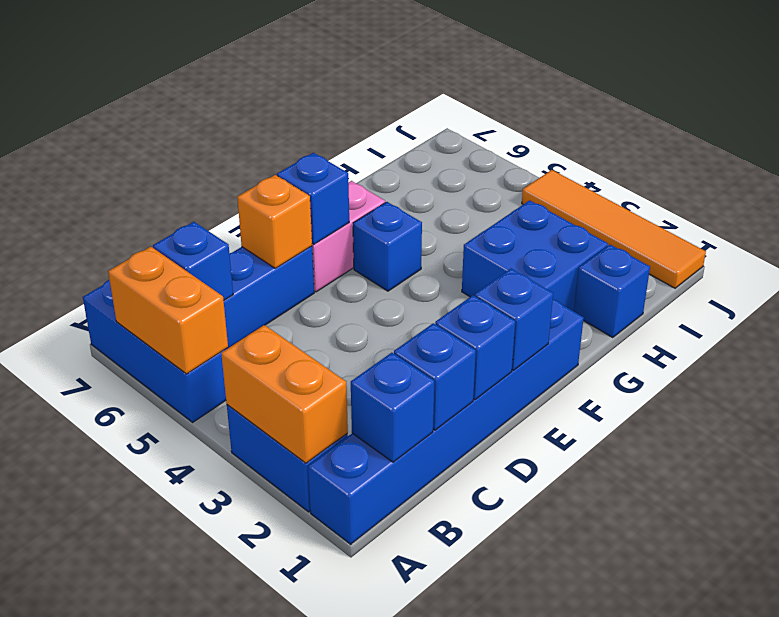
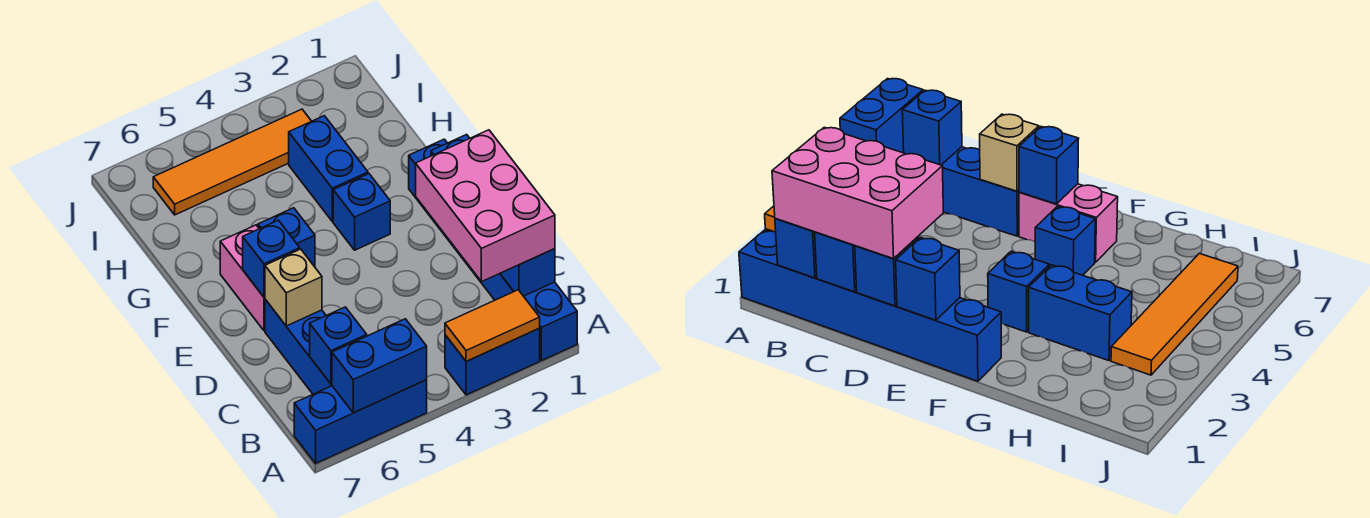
orange brick A2:A3 level 2 -> orange tile A2:A3 level 2
orange brick A5:A6 level 2 -> blue brick A5:A6 level 2
none -> pink brick B1:D2 level 3
orange brick D6 level 2 -> tan brick D6 level 2
blue brick G2:H3 level 1 -> blue brick G3:H3 level 1
blue brick H1 level 1 -> blue brick F3 level 1
orange tile J1:J4 level 1 -> orange tile I3:I6 level 1

